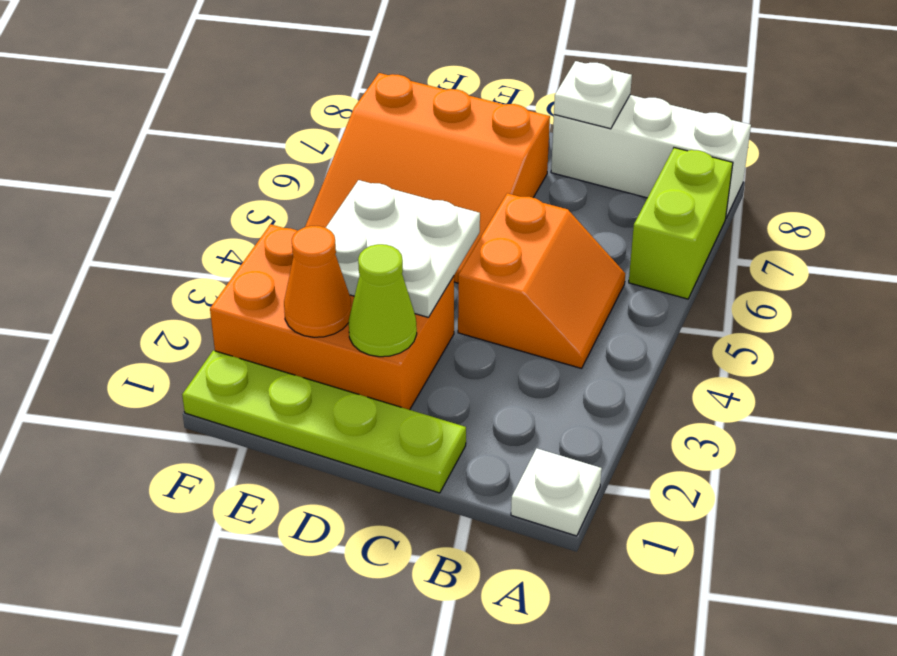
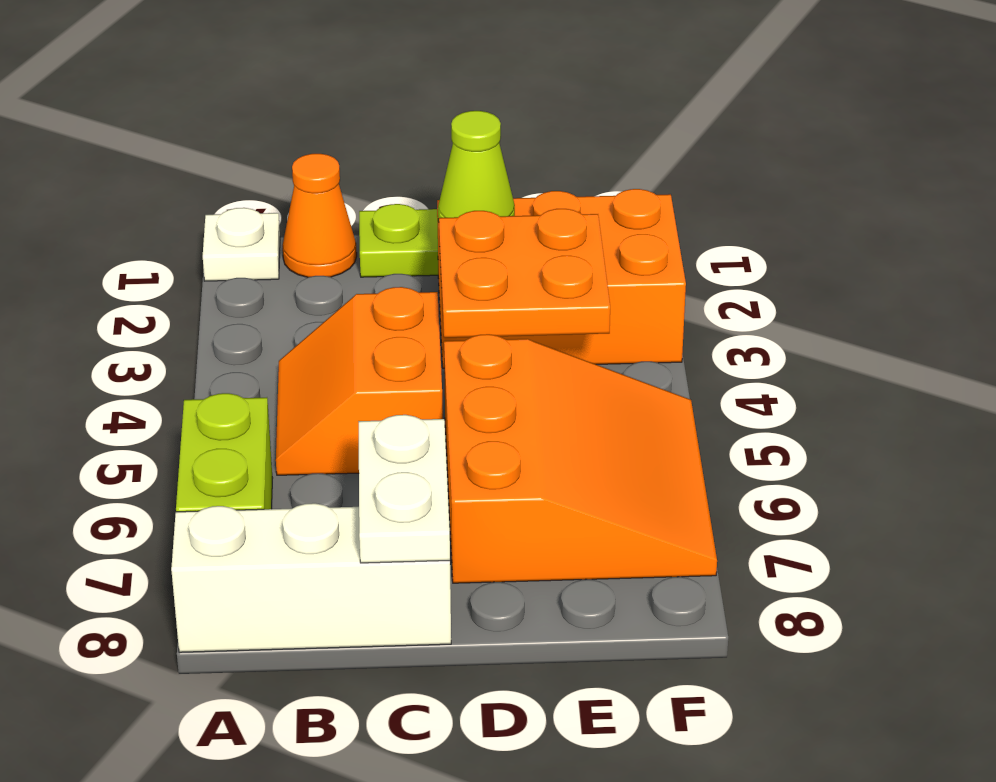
white plate C8 level 2 -> white plate C7:C8 level 2
white plate D3:E4 level 2 -> orange plate D3:E4 level 2
orange slope D5:F7 level 1 top 7 -> orange slope D5:F7 level 1 top D
orange cone E2 level 2 -> orange cone B1 level 1

